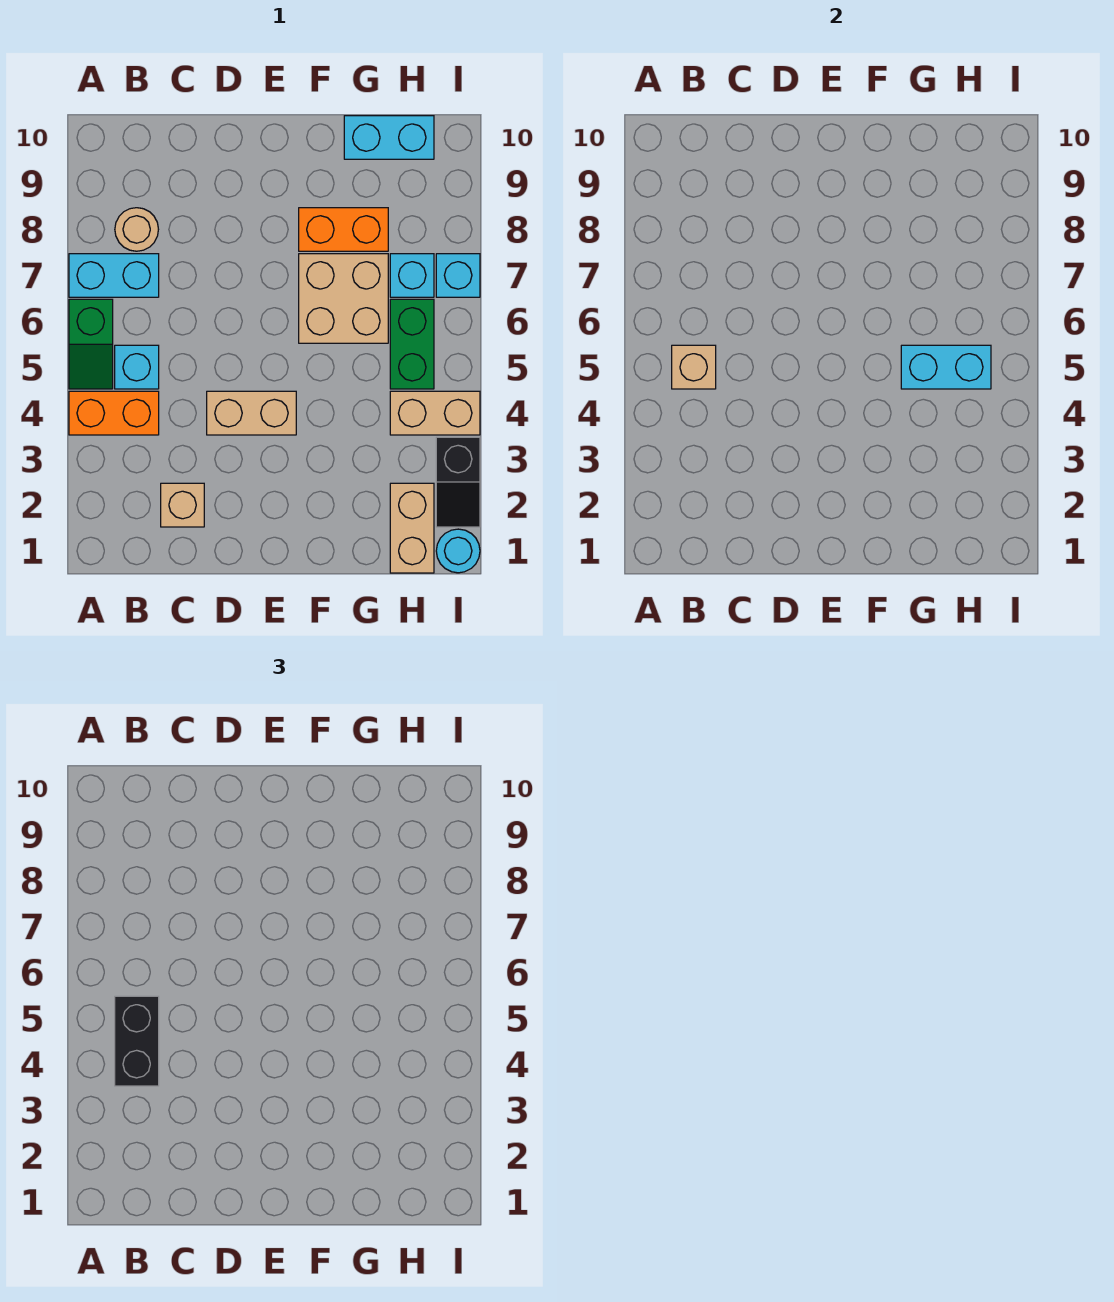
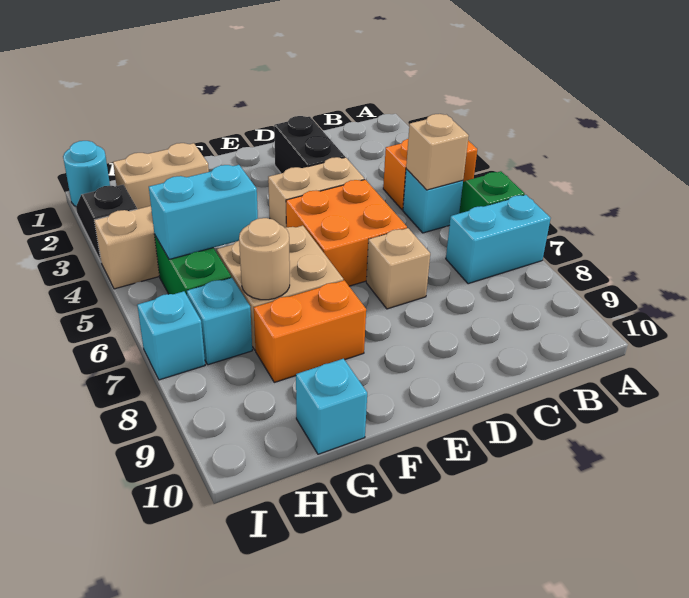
black brick B4:B5 level 3 -> black brick D2:D3 level 1
tan round brick B8 level 1 -> tan round brick G7 level 2
tan brick C2 level 1 -> tan brick D7 level 1
none -> orange brick D5:E6 level 1
cyan brick G10:H10 level 1 -> cyan brick G10 level 1
tan brick H1:H2 level 1 -> tan brick G2:H2 level 1

